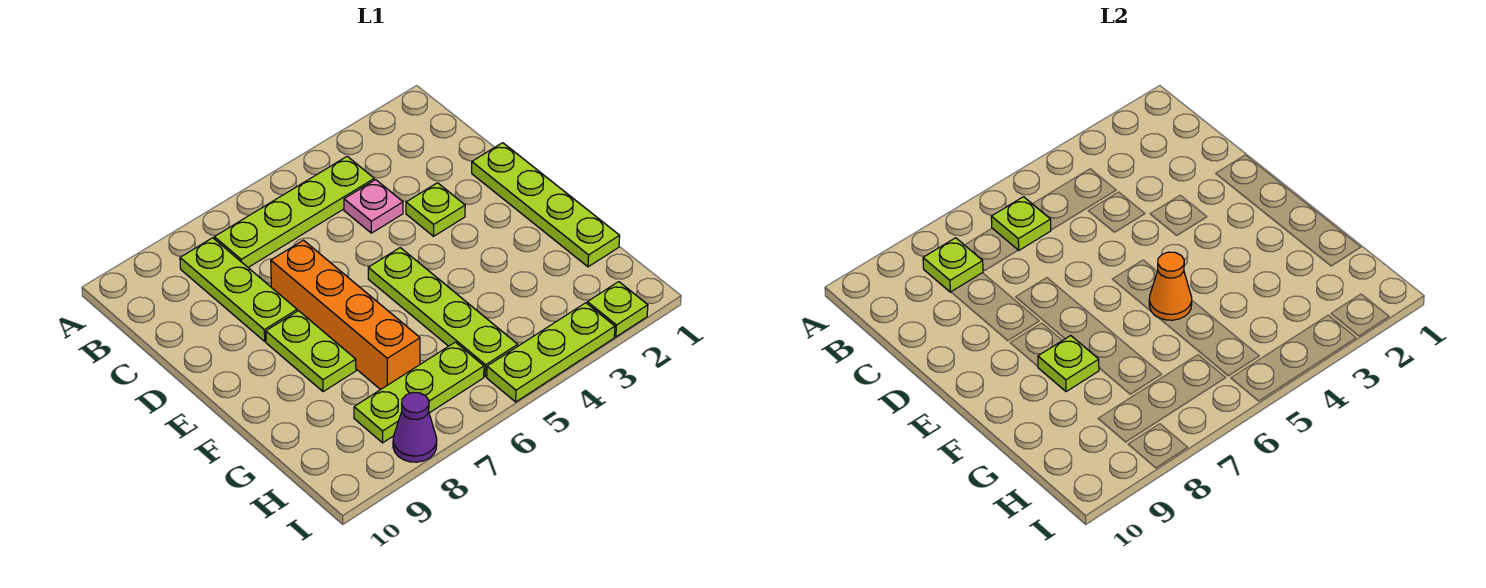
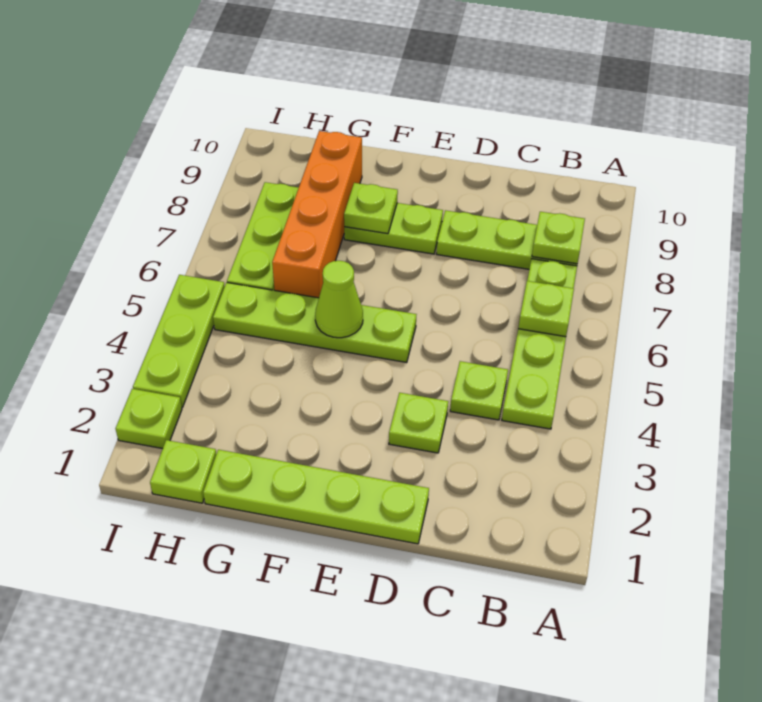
pink plate C4 level 1 -> lime plate C4 level 1
orange brick D7:G7 level 1 -> orange brick G6:G9 level 1
orange cone F5 level 2 -> lime cone F5 level 2
none -> lime plate H1 level 1
purple cone I8 level 1 -> none

